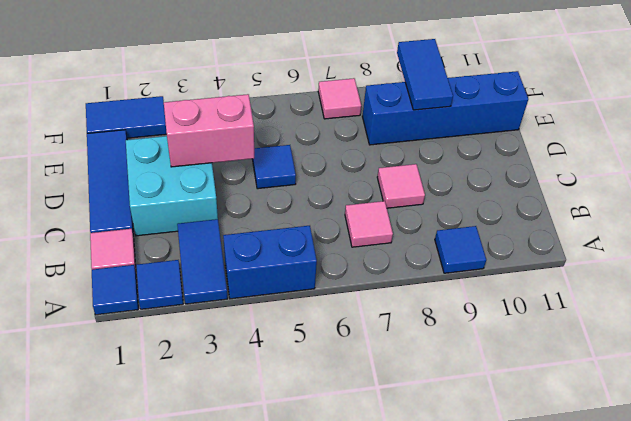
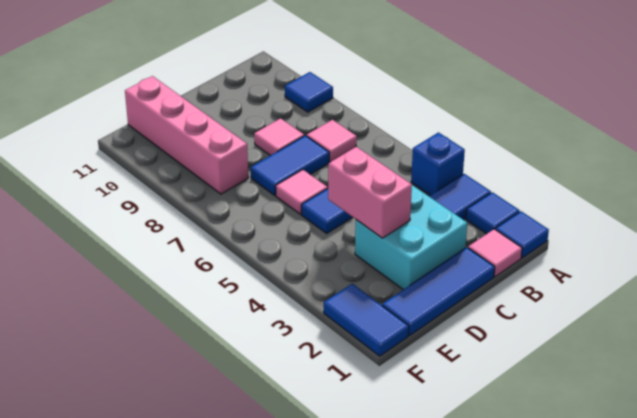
blue brick A4:A5 level 1 -> blue brick A4 level 1
blue brick E8:E11 level 1 -> pink brick E8:E11 level 1
blue tile E9:F9 level 2 -> blue tile C7:D7 level 1
pink tile F7 level 1 -> pink tile D6 level 1

